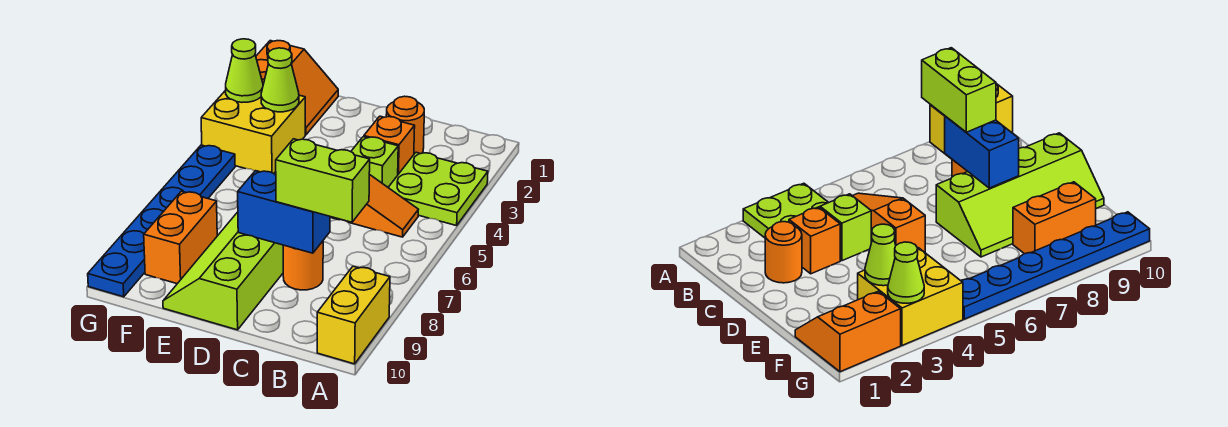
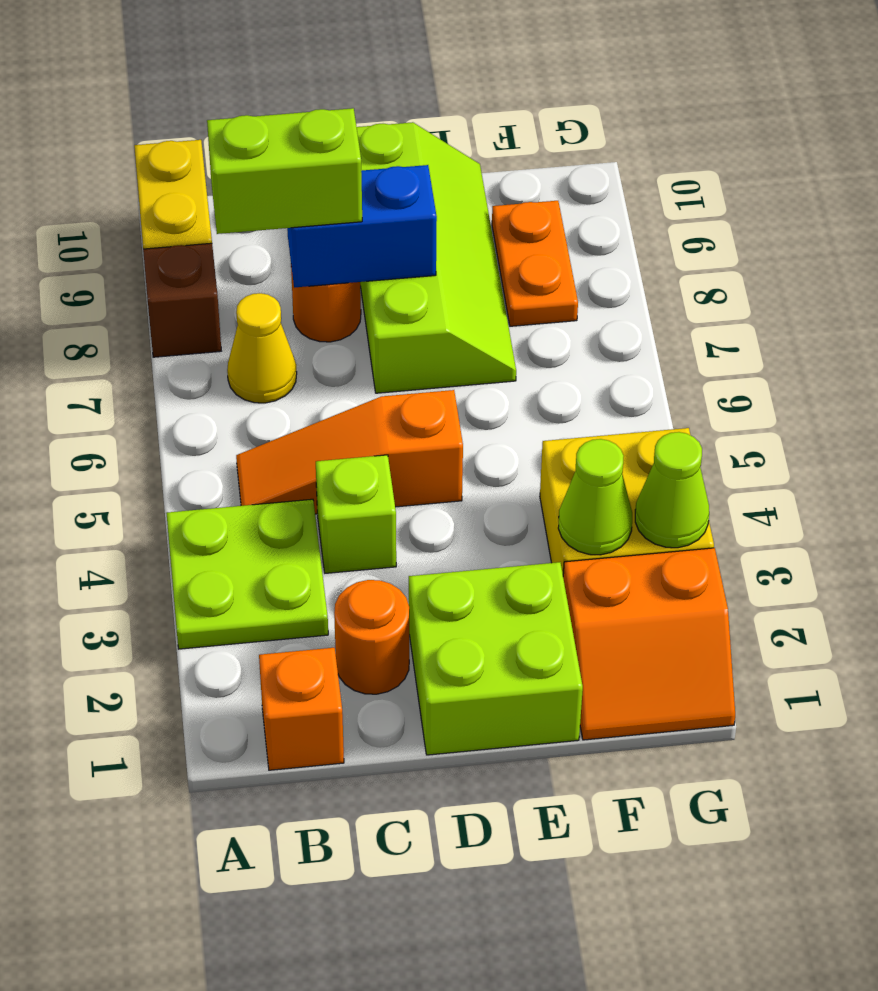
none -> brown brick A8 level 1
none -> yellow cone B7 level 1
orange brick C3 level 1 -> orange brick B1 level 1
none -> lime brick D1:E2 level 1
orange slope F1:G2 level 1 top G -> orange slope F1:G2 level 1 top 2
orange brick F8:F9 level 1 -> orange plate F8:F9 level 1
blue plate G5:G10 level 1 -> none

